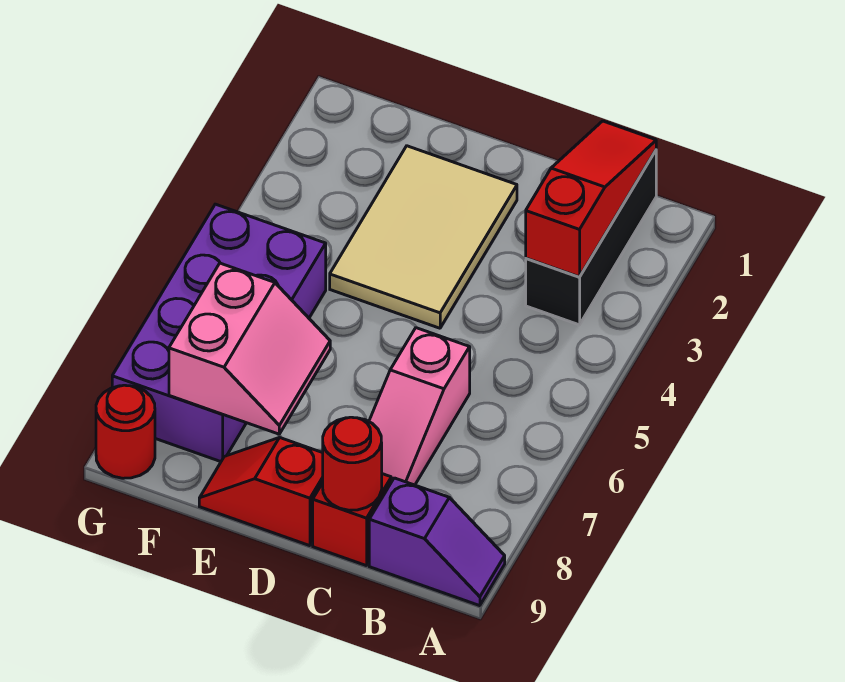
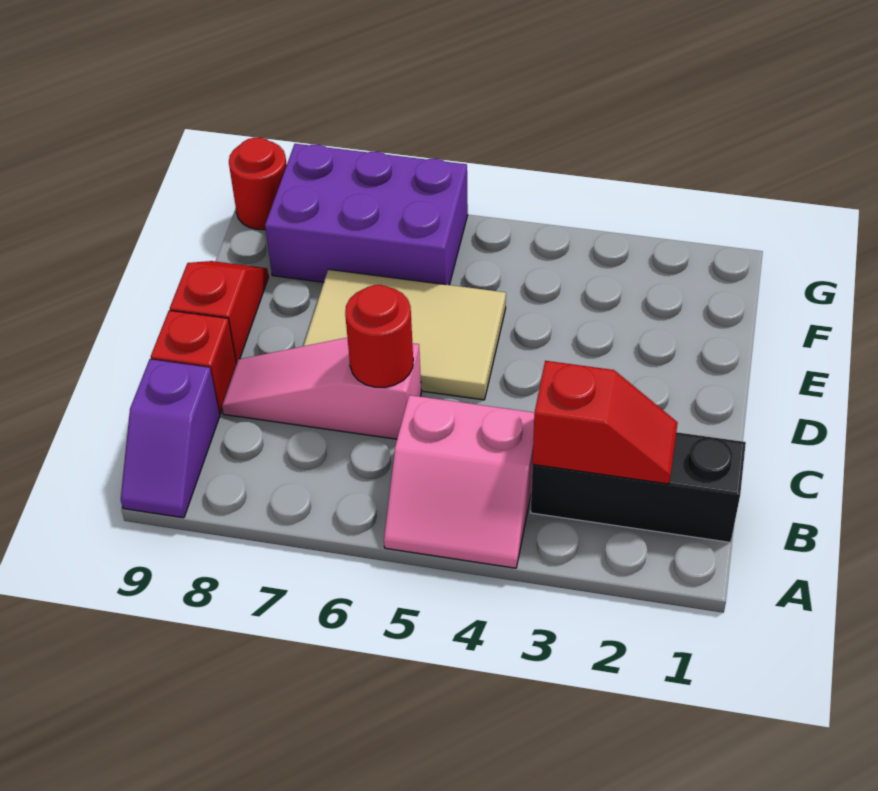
red slope B1:B3 level 2 top 3 -> red slope B2:B3 level 2 top 3
red round brick C9 level 2 -> red round brick C6 level 2
tan tile D2:E4 level 1 -> tan tile D5:E7 level 1
pink slope E7:F8 level 2 top F -> pink slope A4:B5 level 1 top B
purple brick F5:G8 level 1 -> purple brick F6:G8 level 1

